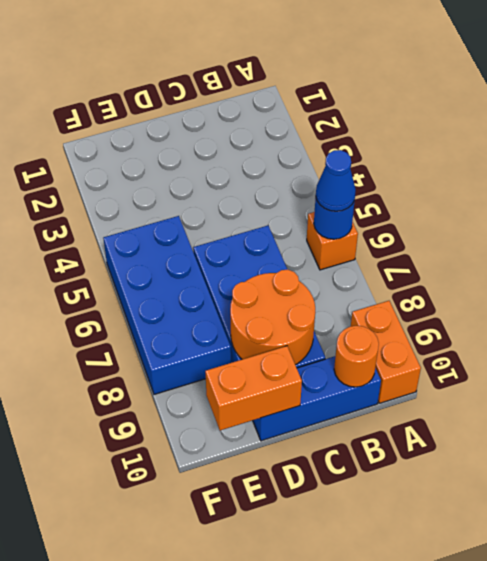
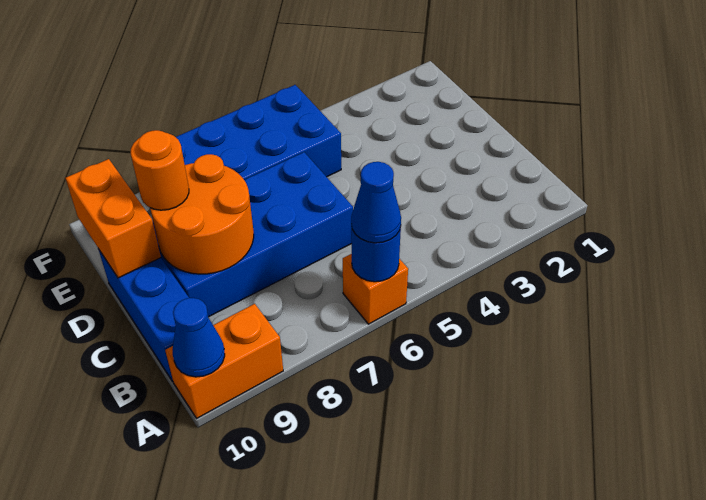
none -> blue cone A10 level 2
orange round brick B10 level 2 -> orange round brick D9 level 3

